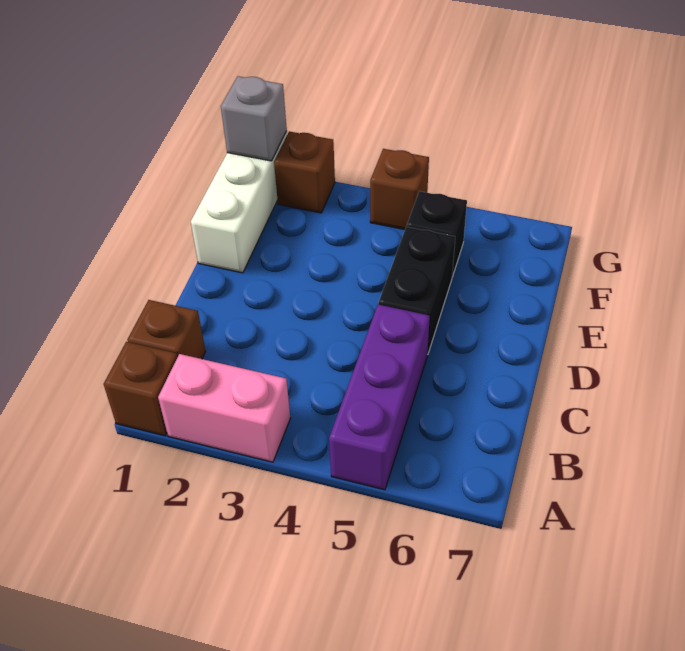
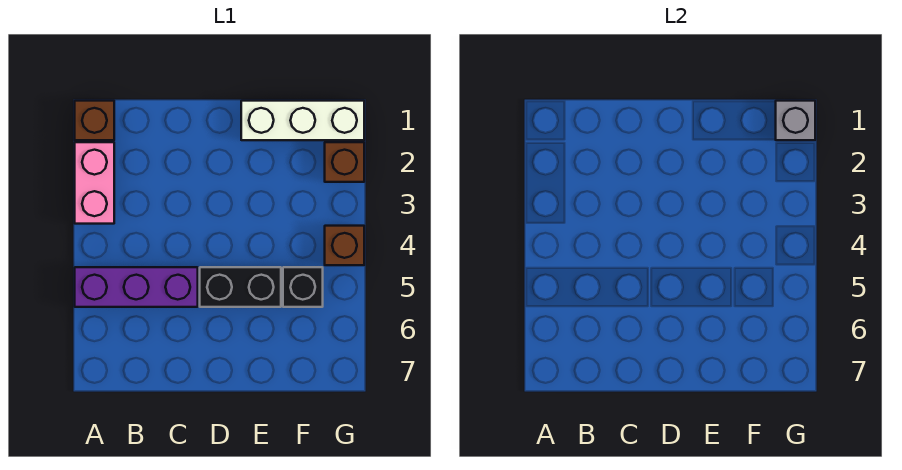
brown brick B1 level 1 -> none

